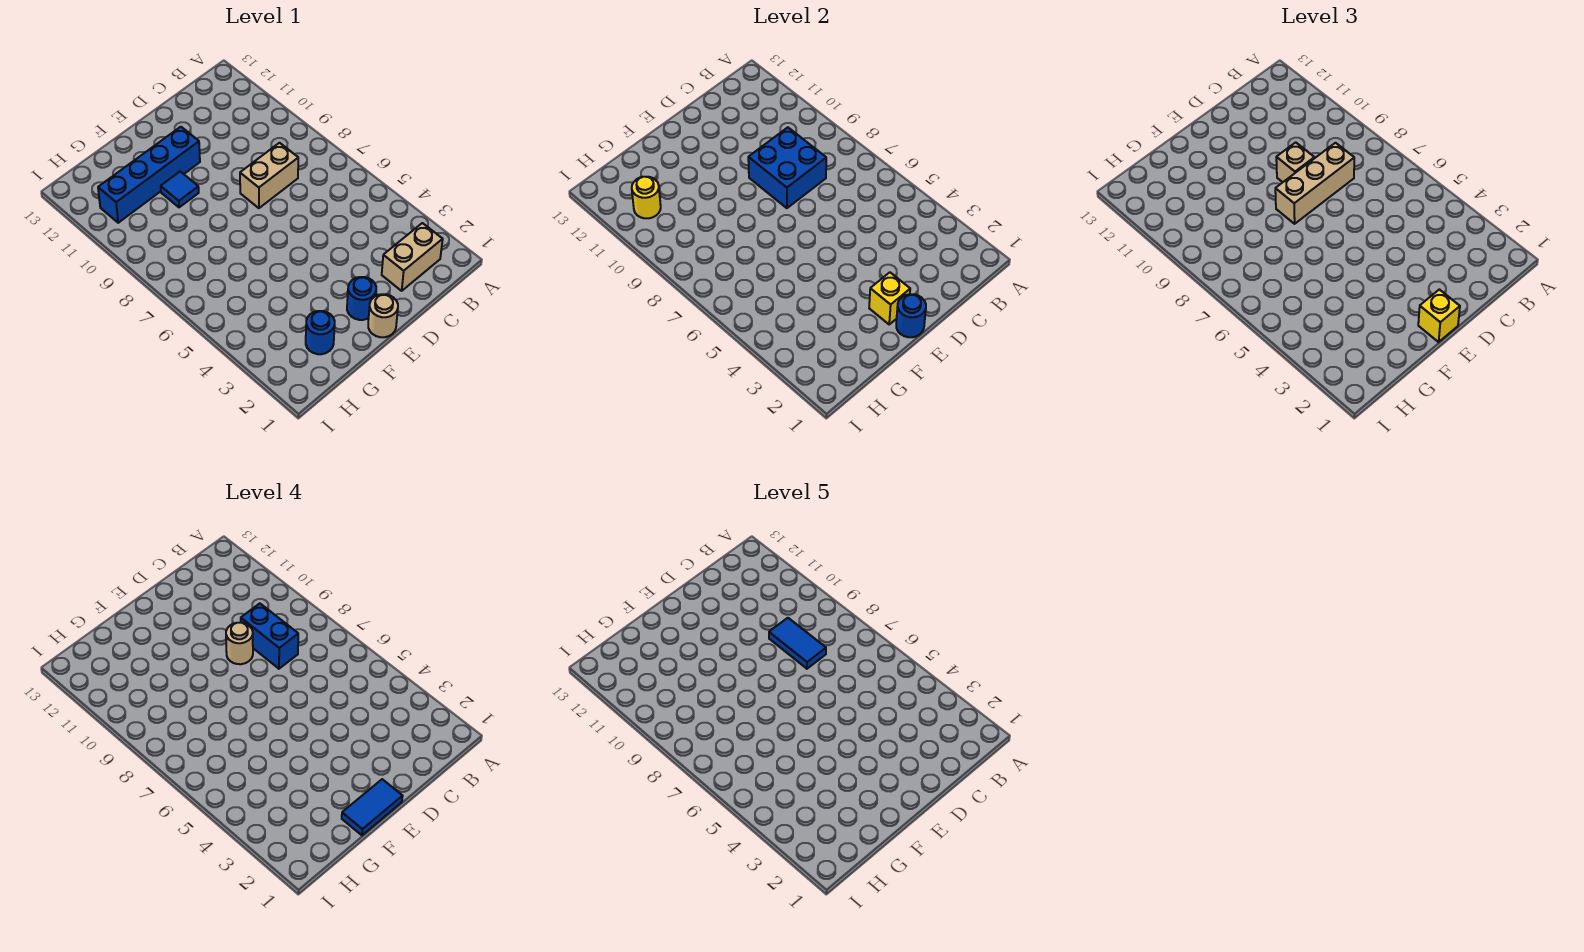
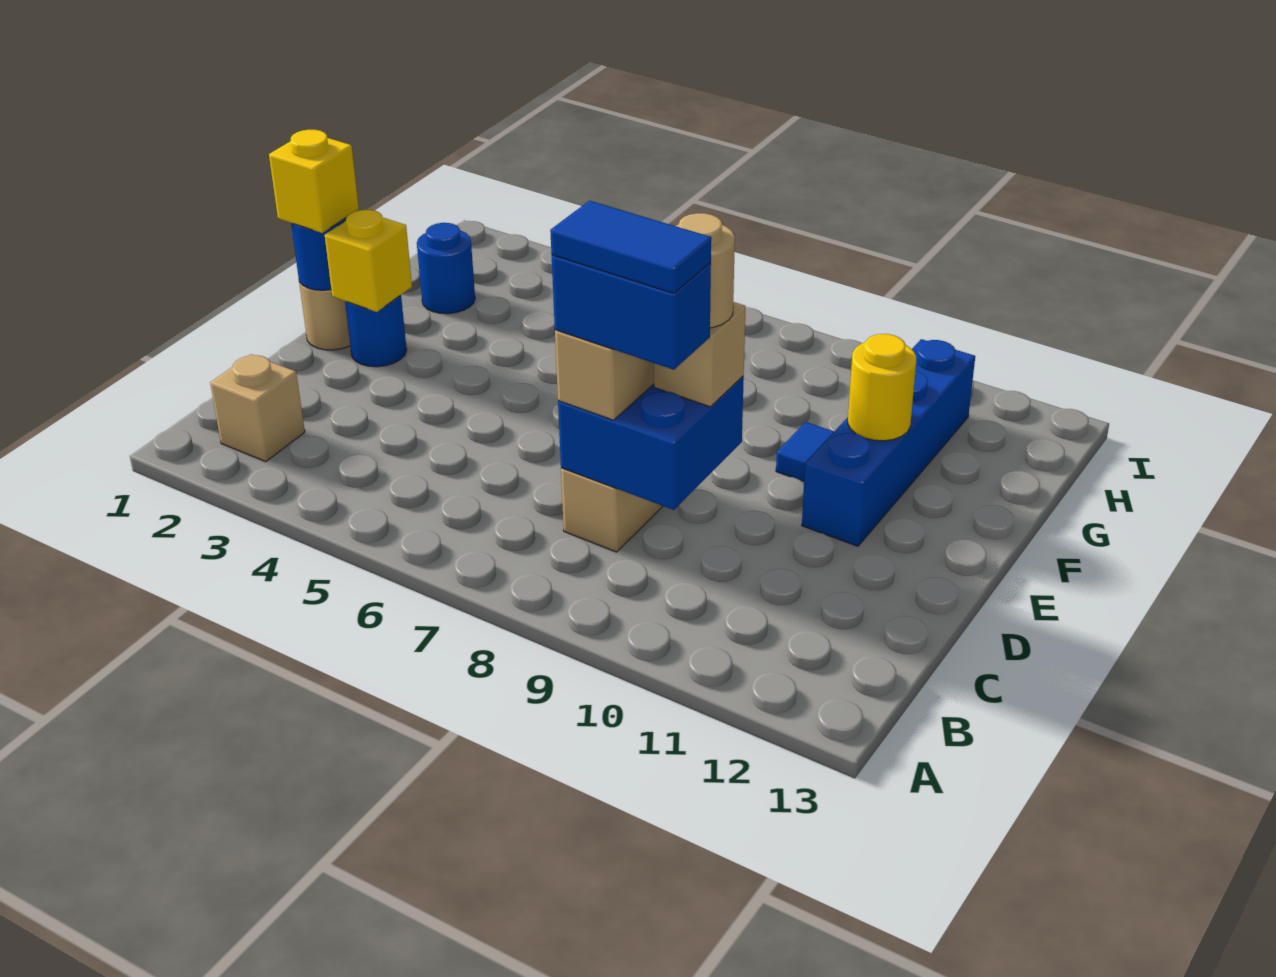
tan brick B2:C2 level 1 -> tan brick B2 level 1
blue tile E1:F1 level 4 -> none
yellow round brick H11 level 2 -> yellow round brick F11 level 2

